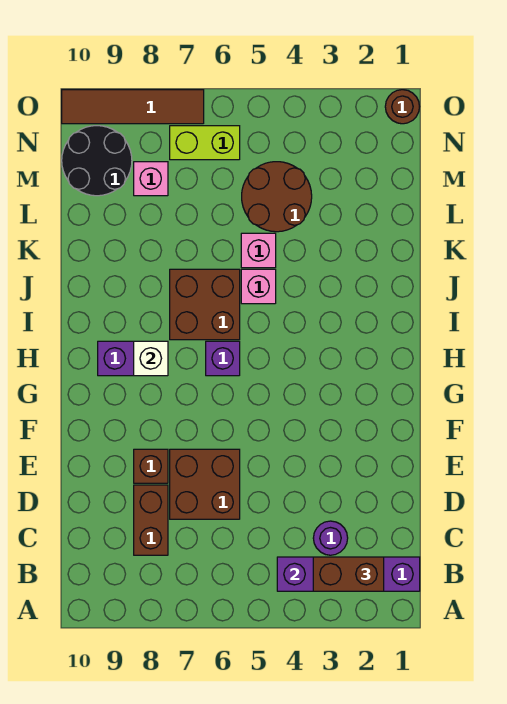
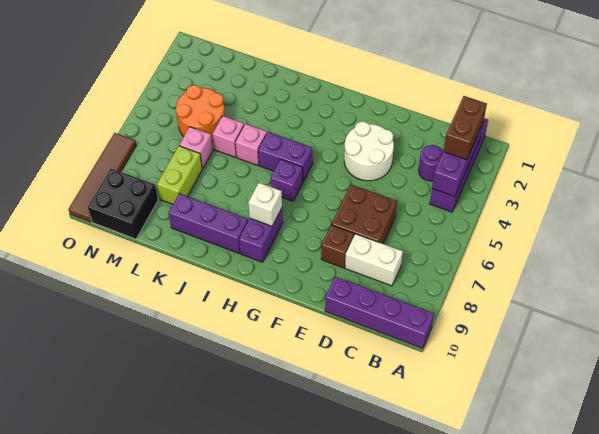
none -> purple brick A10:D10 level 1
brown brick C8:D8 level 1 -> white brick C8:D8 level 1
none -> white round brick E3:F4 level 1
none -> purple brick H5:I5 level 1
brown brick I6:J7 level 1 -> none
none -> purple brick I9:K9 level 1
brown round brick L4:M5 level 1 -> orange round brick L4:M5 level 1
pink brick M8 level 1 -> pink brick L6 level 1
black round brick M9:N10 level 1 -> black brick M9:N10 level 1
lime brick N6:N7 level 1 -> lime brick L7:L8 level 1
brown round brick O1 level 1 -> none

